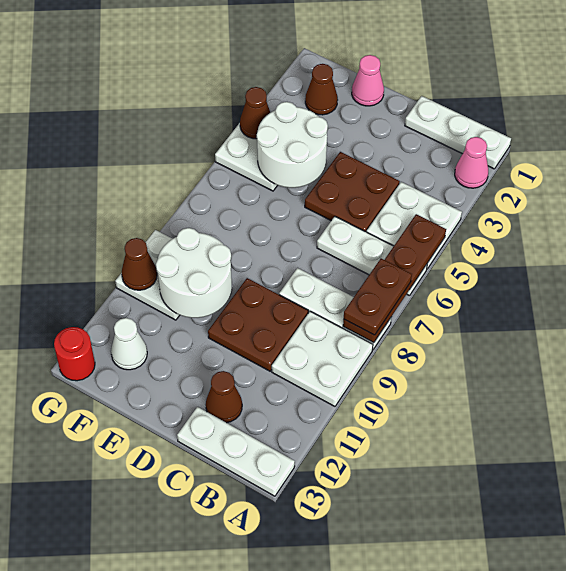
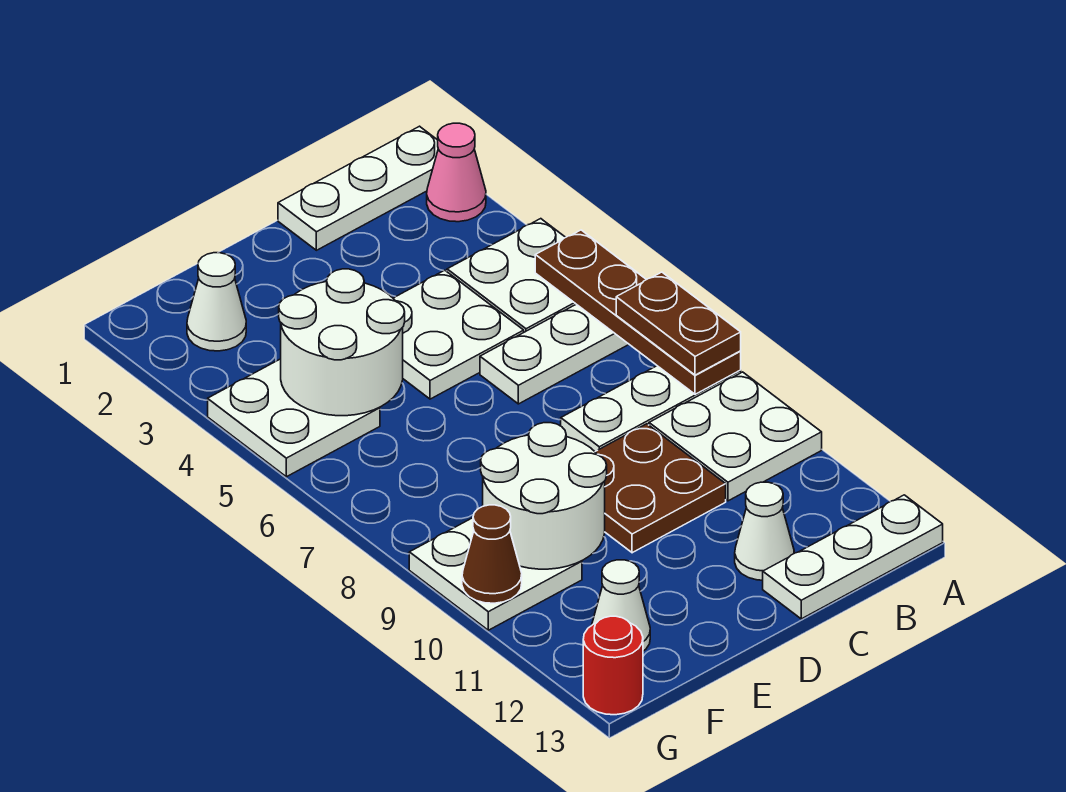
brown plate C4:D5 level 1 -> white plate C4:D5 level 1
brown cone C12 level 1 -> white cone C12 level 1
pink cone E1 level 1 -> none
brown cone F2 level 1 -> white cone F2 level 1
brown cone G4 level 2 -> none

